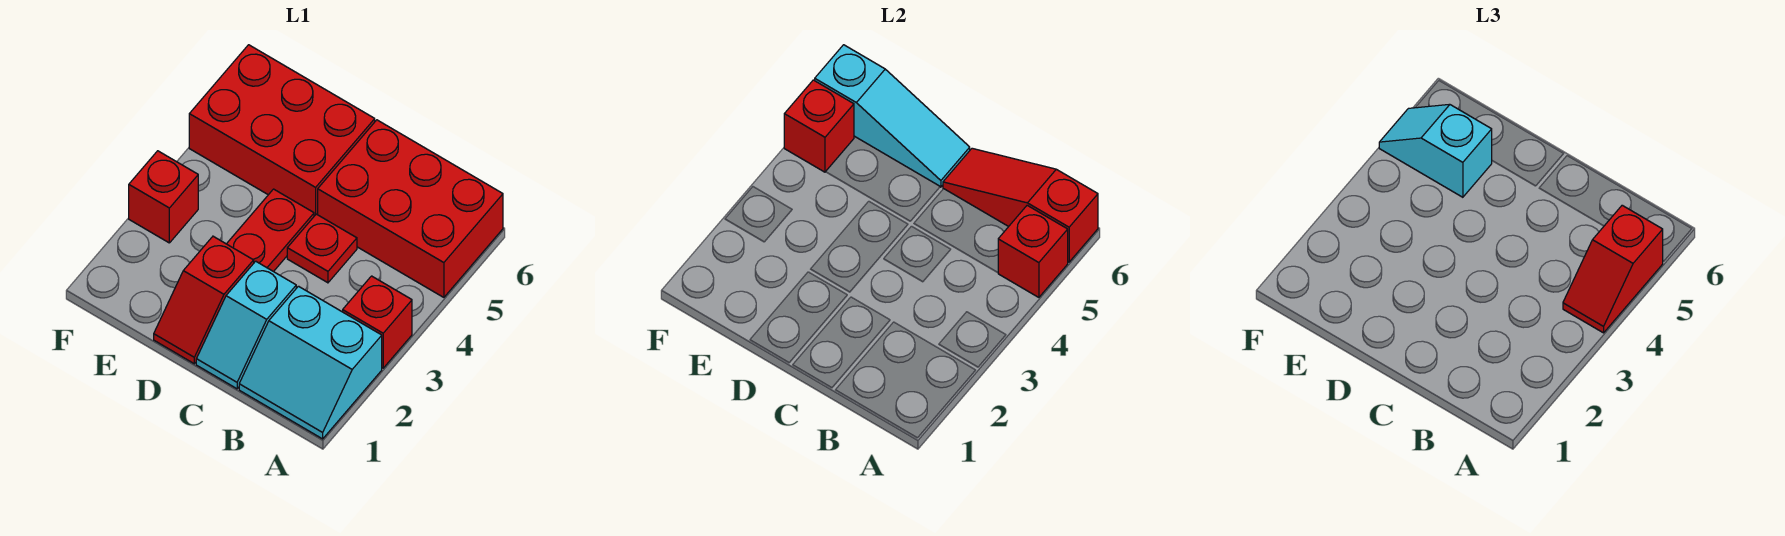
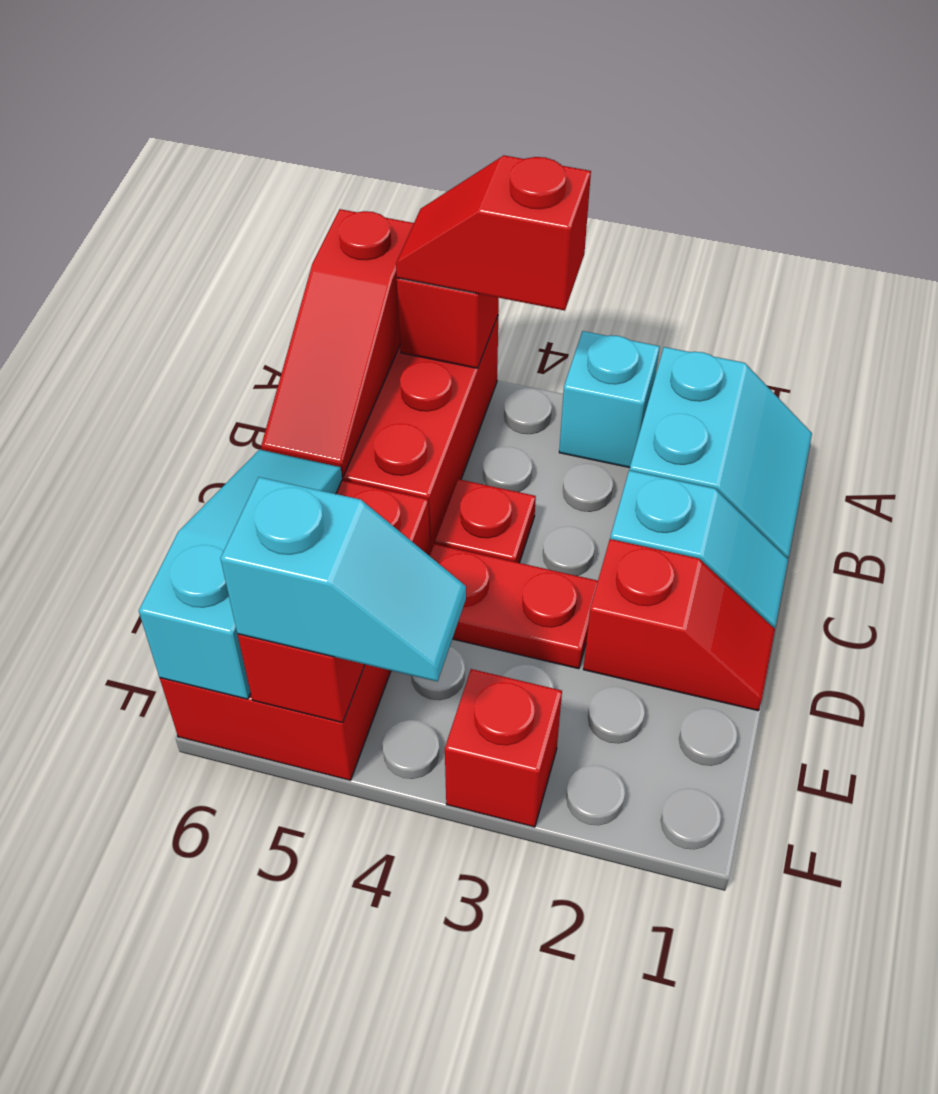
red brick A3 level 1 -> cyan brick A3 level 1
red slope A4:A5 level 3 top 5 -> red slope A4:A5 level 3 top 4
cyan slope E5:F5 level 3 top E -> cyan slope F4:F5 level 3 top 5

